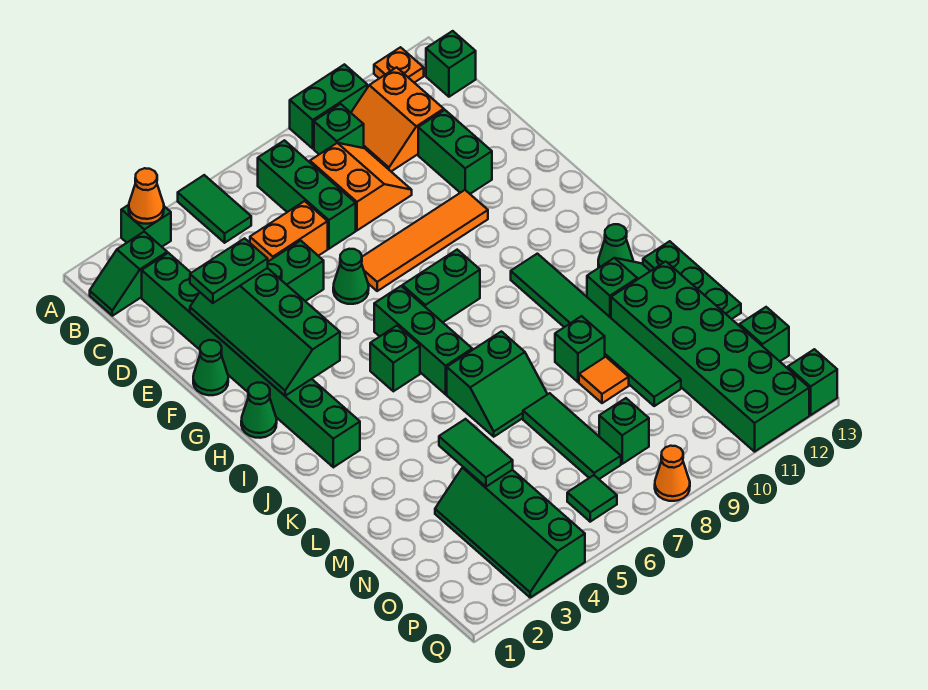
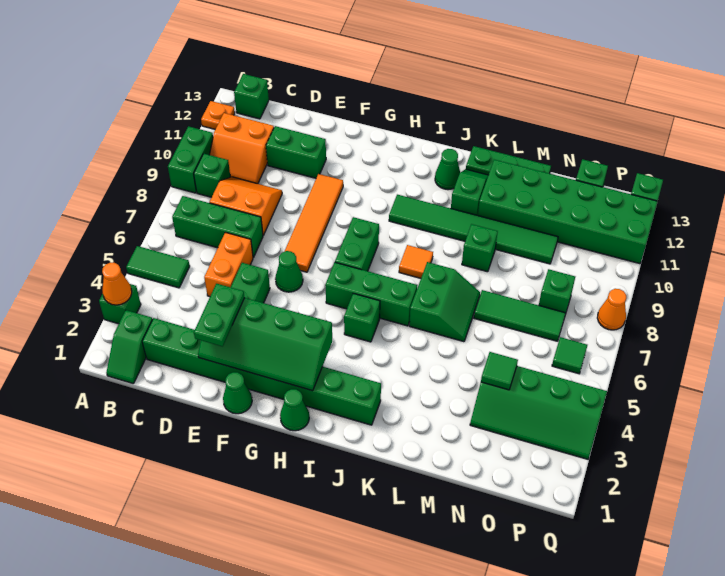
green tile M4:N4 level 2 -> green tile N4 level 2
orange tile M9 level 1 -> orange tile J8 level 1

